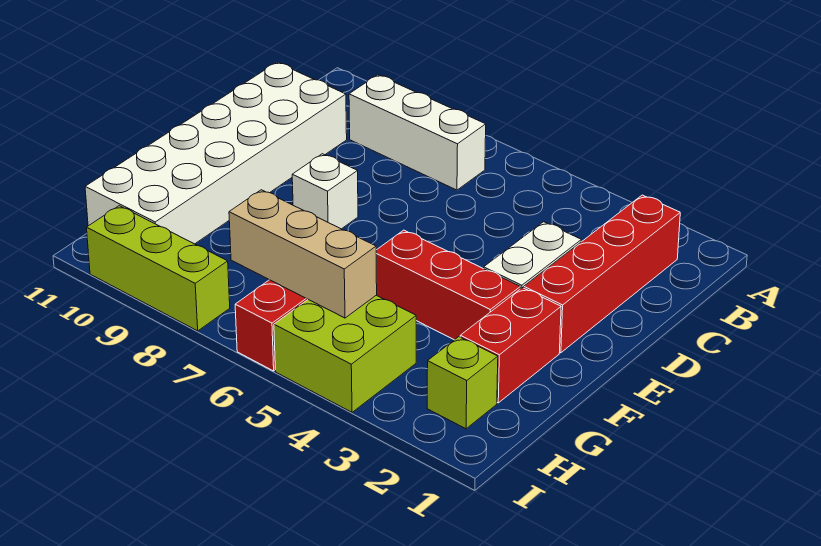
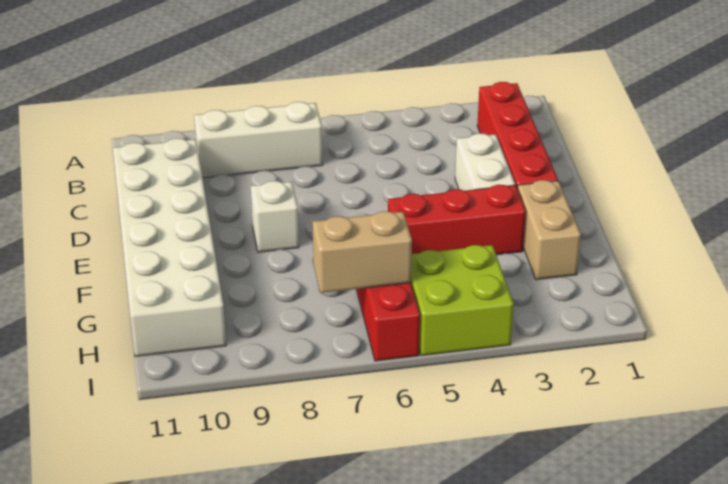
red brick F2:G2 level 1 -> tan brick F2:G2 level 1
lime brick H2 level 1 -> none
tan brick H5:H7 level 2 -> tan brick H6:H7 level 2
lime brick I8:I10 level 1 -> none

